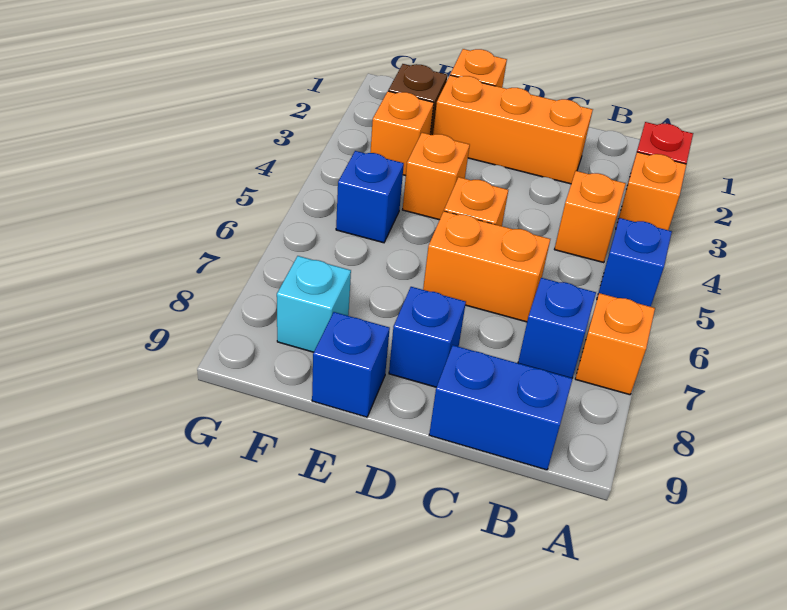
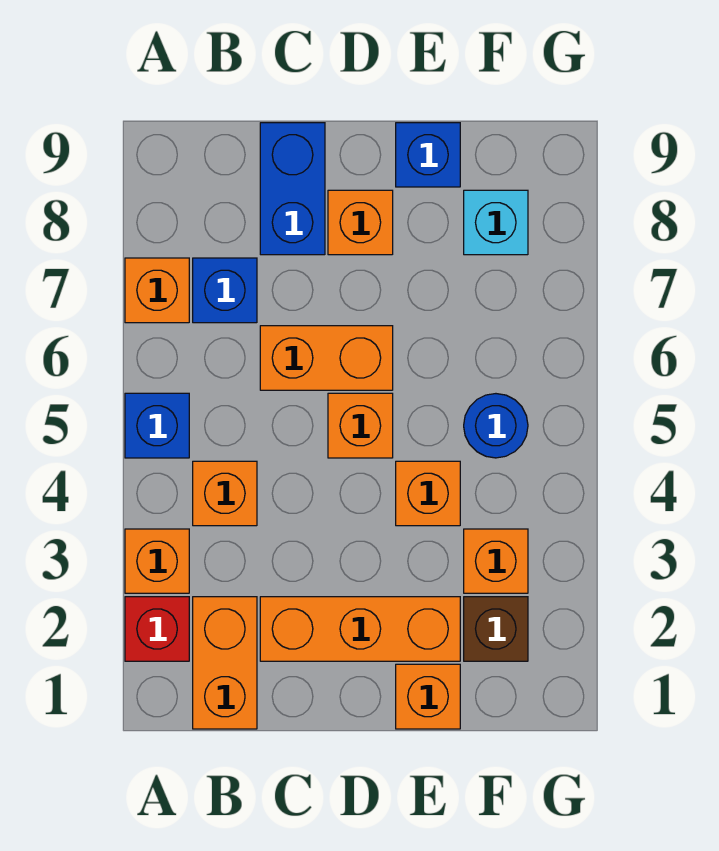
none -> orange brick B1:B2 level 1
blue brick B9:C9 level 1 -> blue brick C8:C9 level 1
blue brick D8 level 1 -> orange brick D8 level 1
blue brick F5 level 1 -> blue round brick F5 level 1

